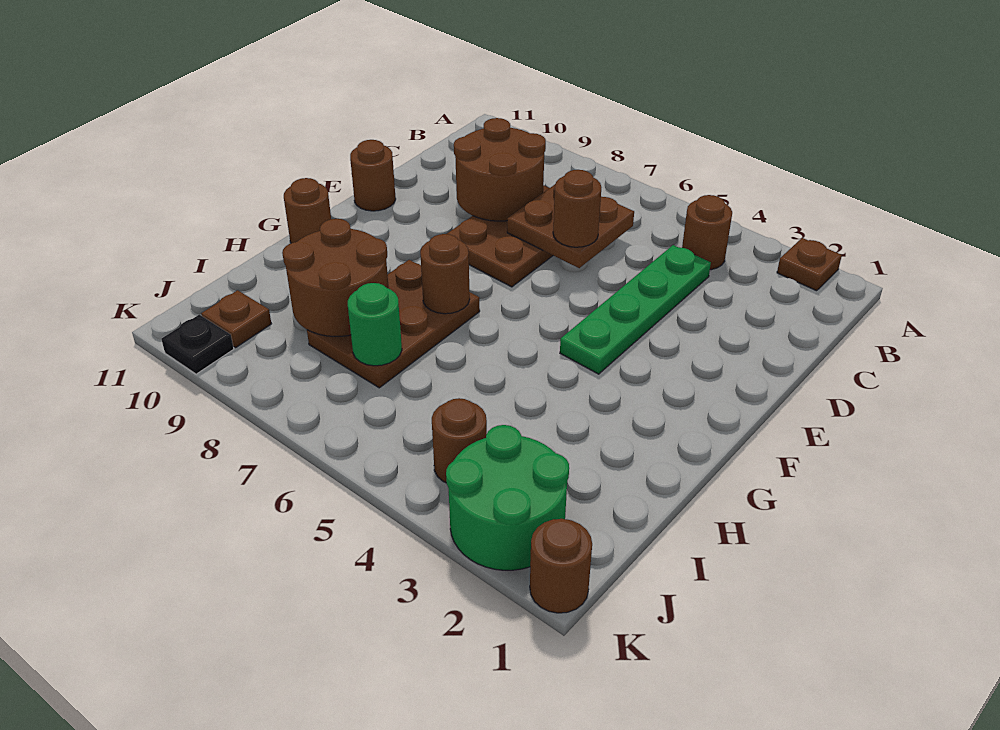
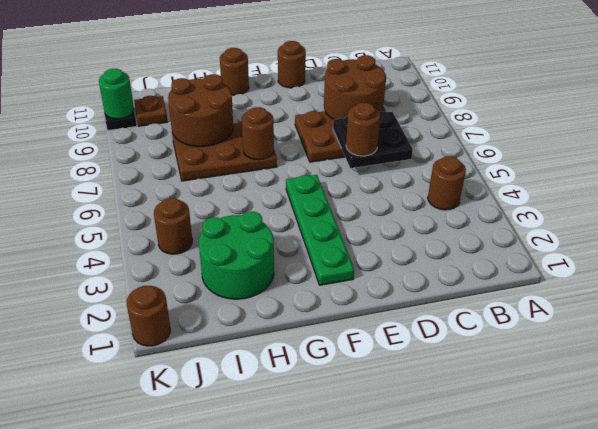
brown plate A2 level 1 -> none
green plate C4:F4 level 1 -> green plate F2:F5 level 1
brown plate C6:D7 level 2 -> black plate C6:D7 level 2
green round brick I7 level 2 -> green round brick K10 level 2
green round brick J2:K3 level 1 -> green round brick H2:I3 level 1

